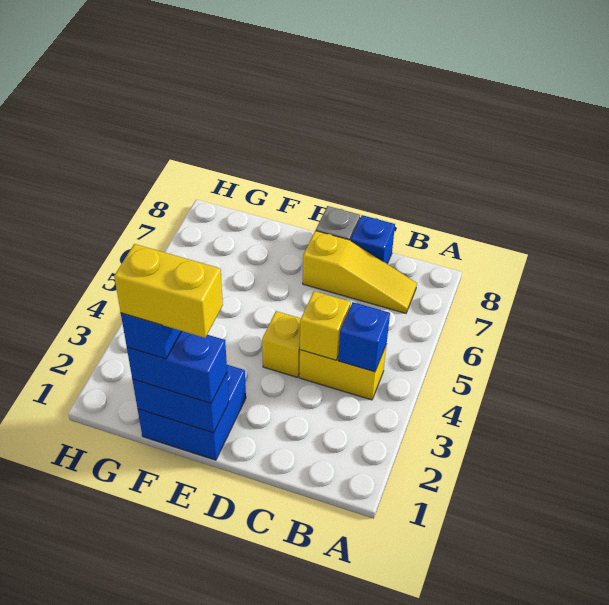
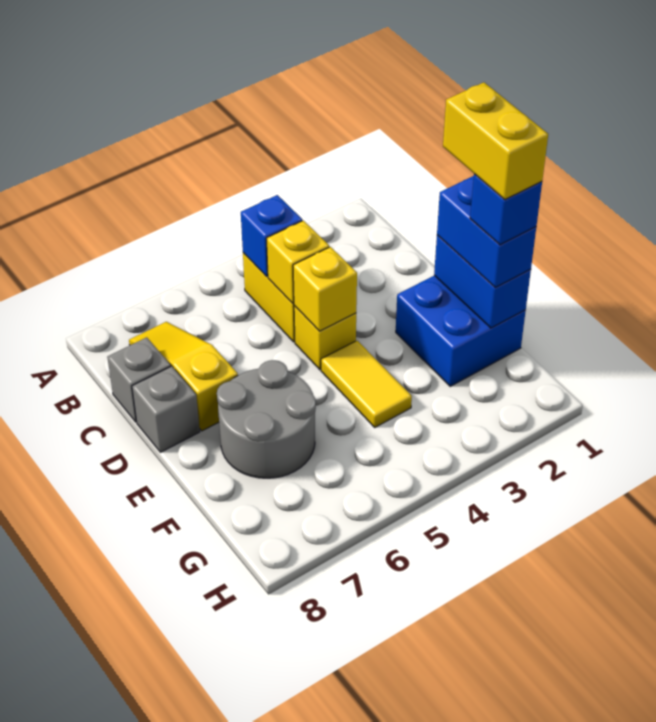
blue brick C8 level 1 -> grey brick C8 level 1
none -> yellow brick D4 level 2
none -> yellow tile E4:F4 level 1
none -> grey round brick E6:F7 level 1

